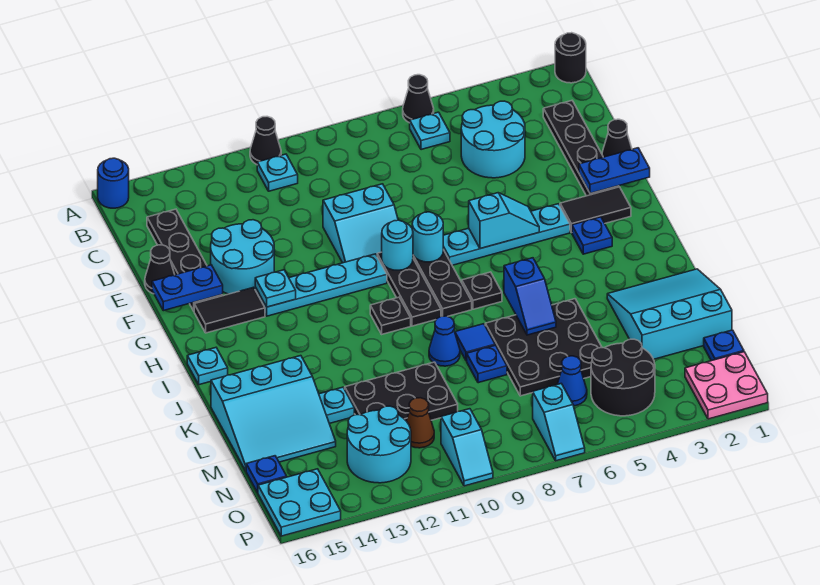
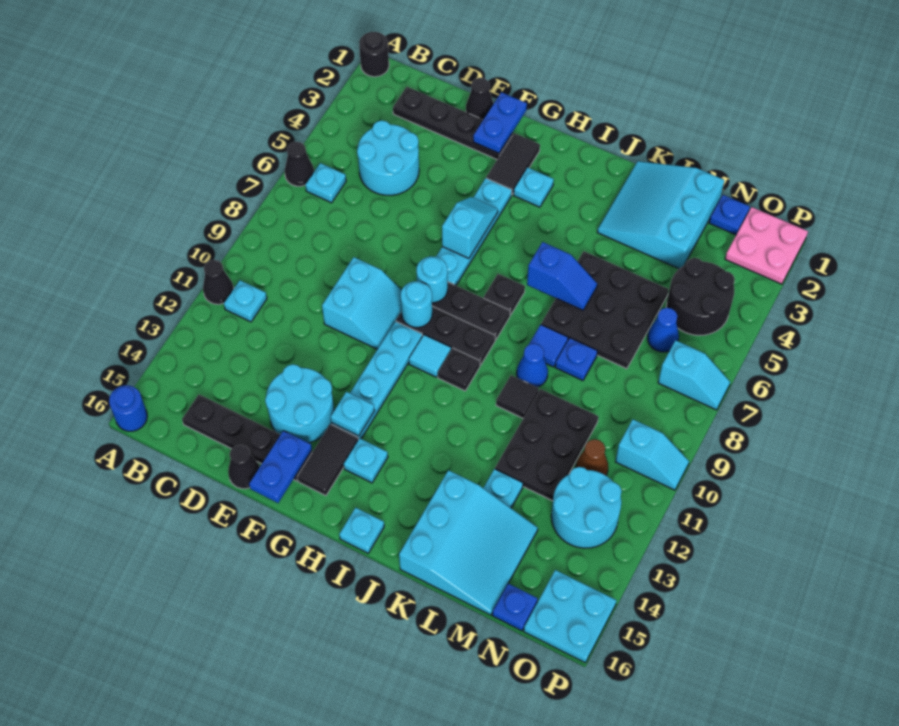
blue plate H3 level 1 -> cyan plate H3 level 1
none -> cyan tile H10 level 1
none -> cyan plate H14 level 1
none -> black tile K10 level 1

